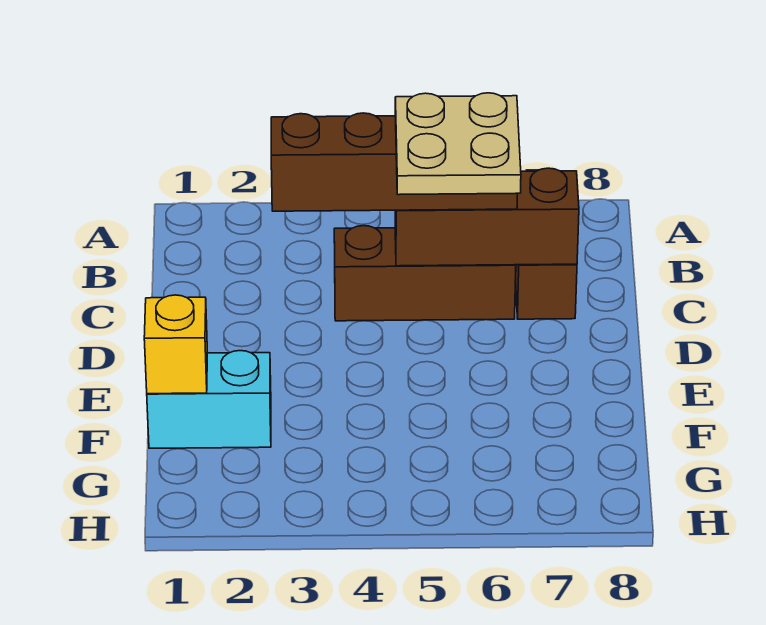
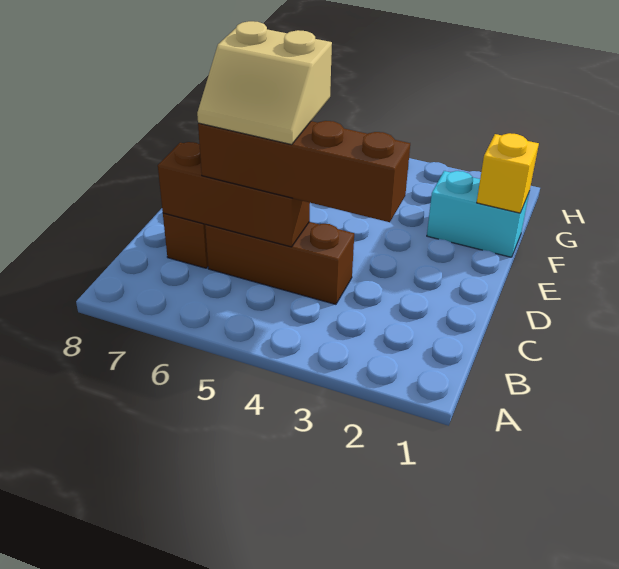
tan plate C5:D6 level 4 -> tan slope C5:D6 level 4 top D

